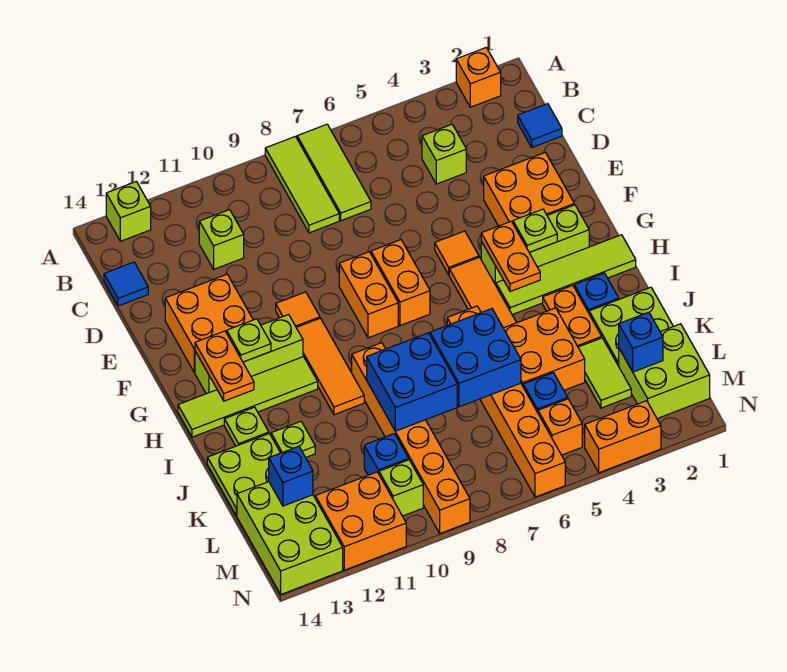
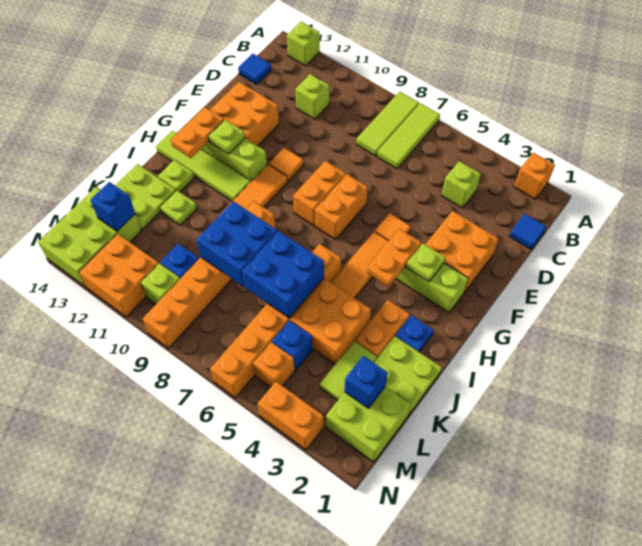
lime tile H1:H4 level 1 -> none

